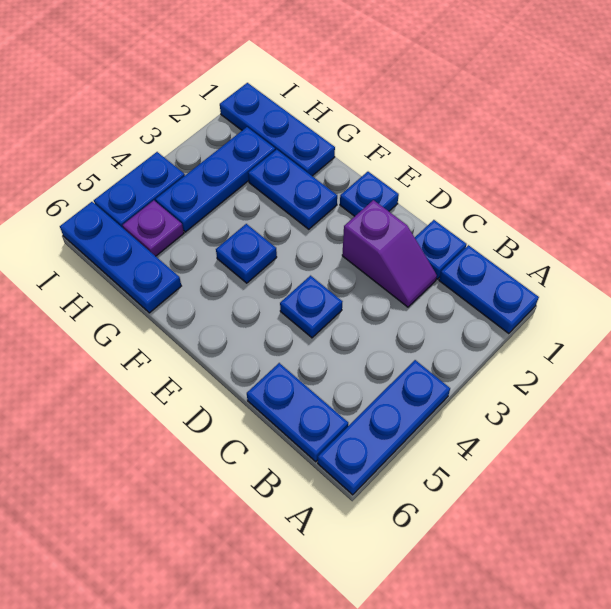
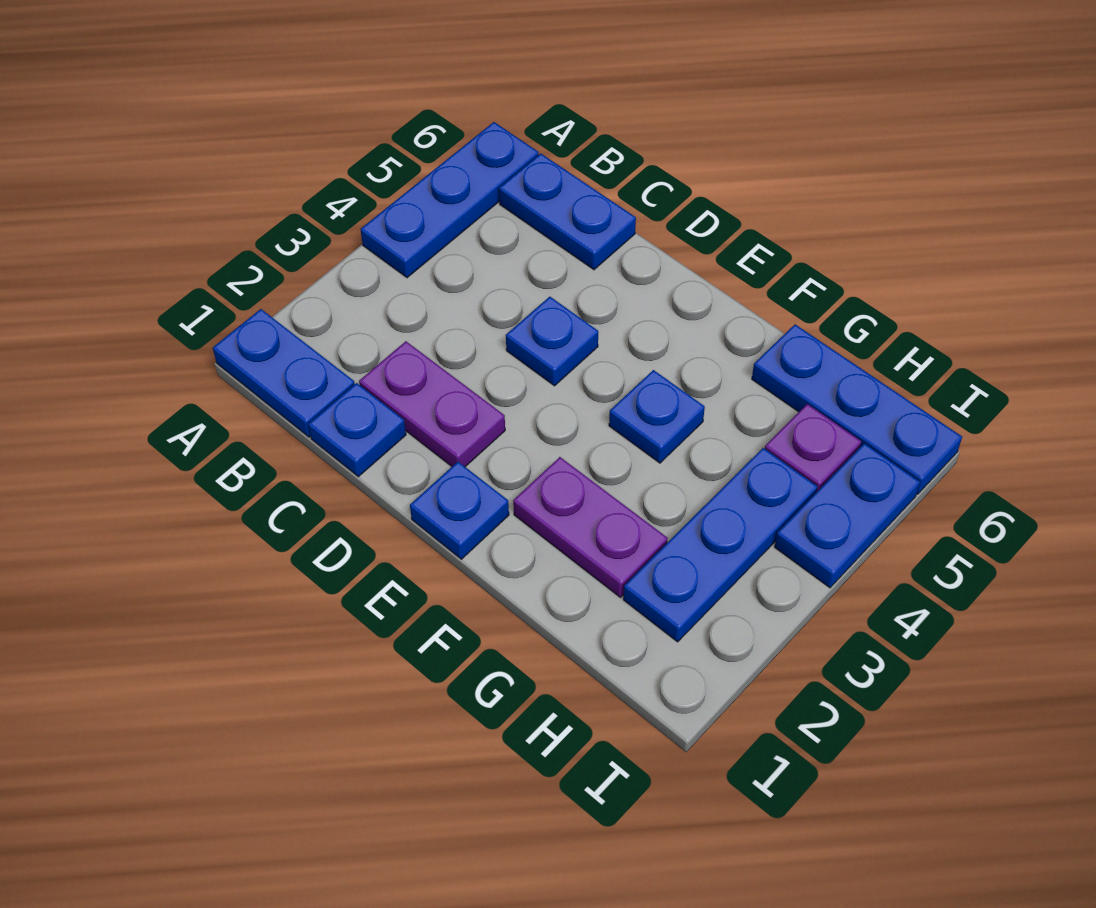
purple slope C2:D2 level 1 top D -> purple plate C2:D2 level 1
blue plate F2:G2 level 1 -> purple plate F2:G2 level 1
blue plate G1:I1 level 1 -> none

